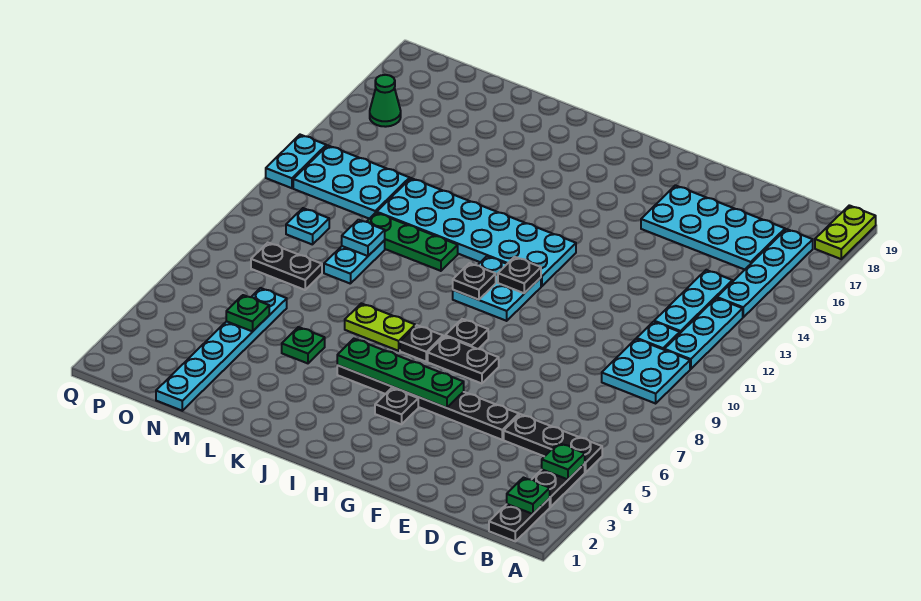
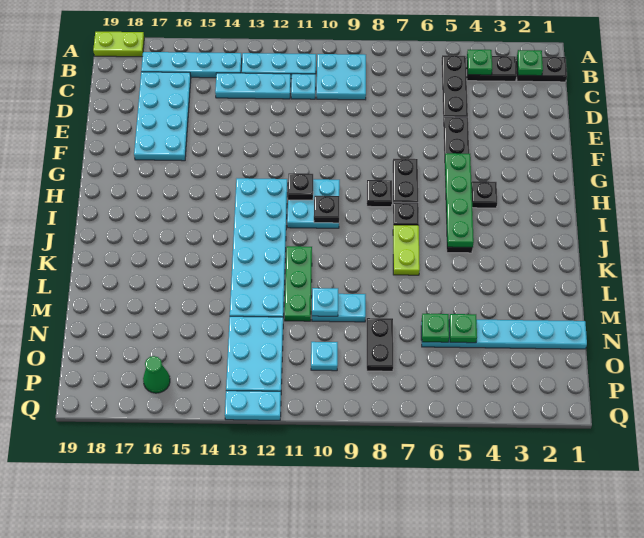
green plate L5 level 1 -> green plate N6 level 2

